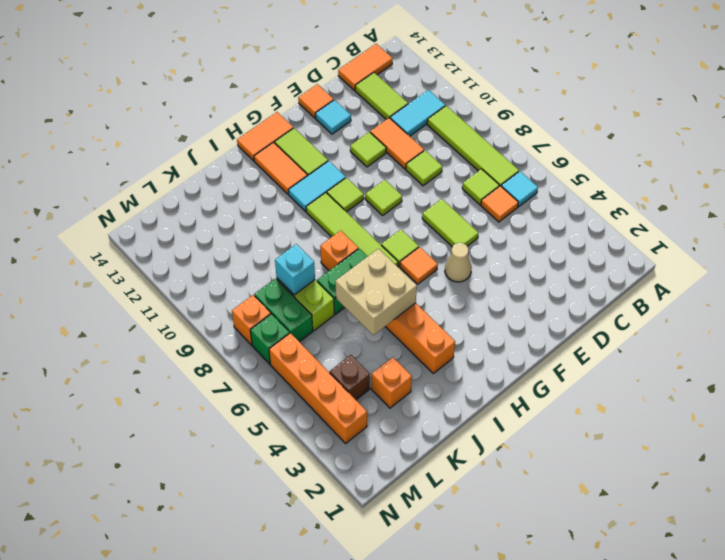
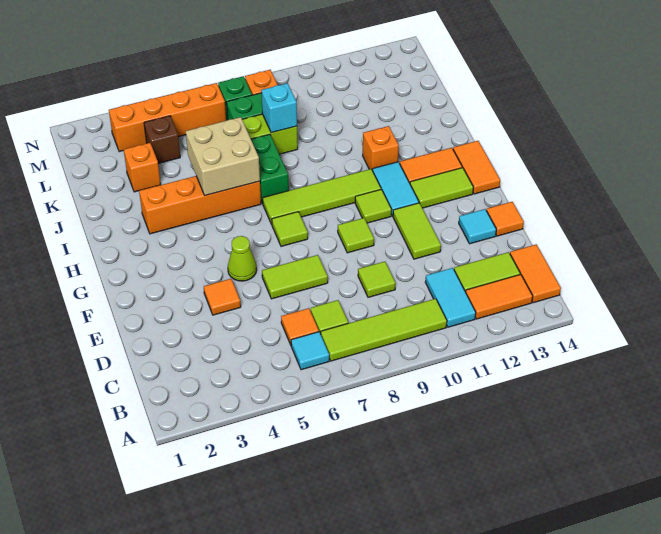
orange tile D10:D11 level 1 -> orange tile B12:B13 level 1
lime tile E11 level 1 -> lime tile E11:F11 level 1
tan cone F5 level 1 -> lime cone F5 level 1
orange tile G6 level 1 -> orange tile E4 level 1
orange brick I8 level 1 -> orange brick I11 level 1

